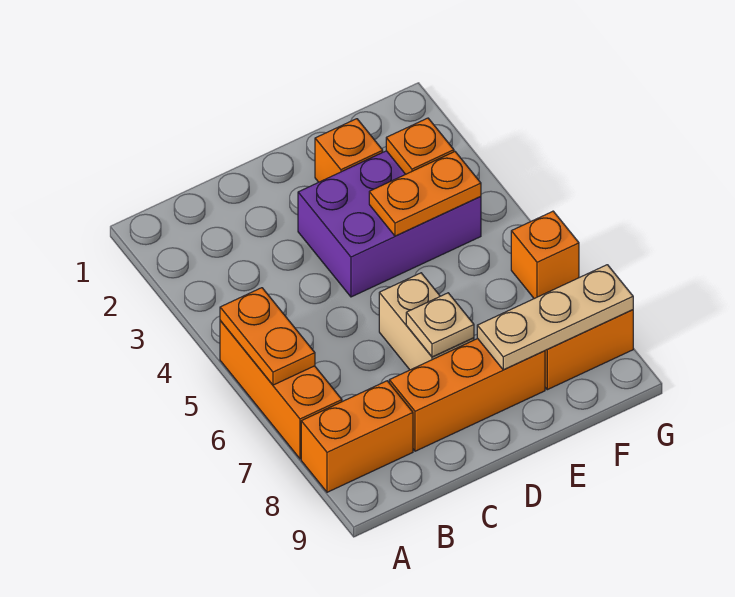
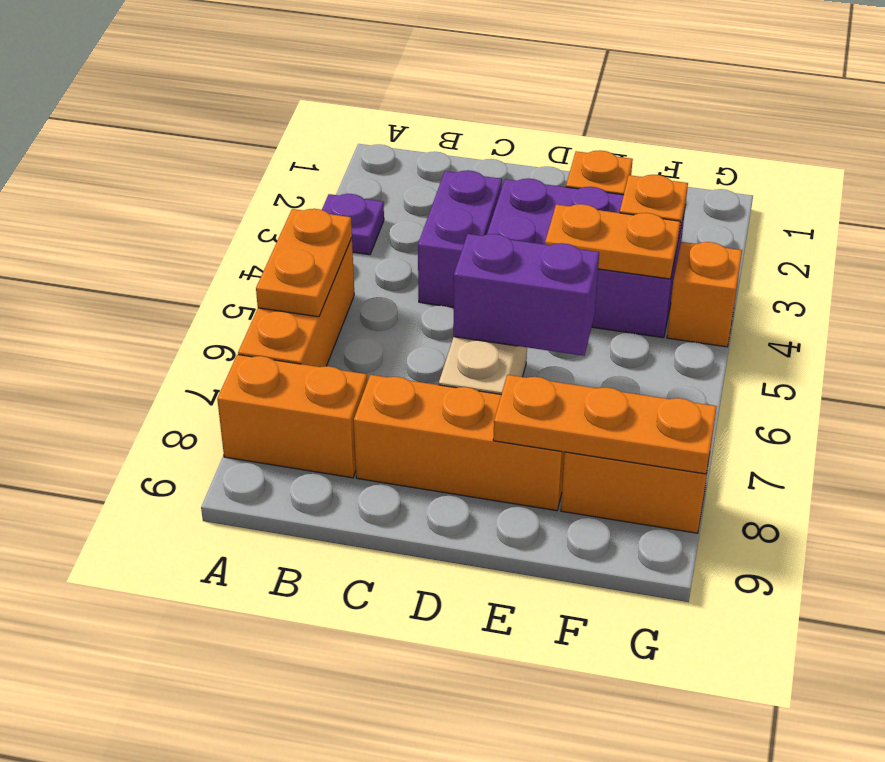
none -> purple plate A3 level 1
none -> purple brick C3:C4 level 1
none -> purple brick D6:E6 level 2
tan plate D7 level 2 -> none
tan plate E8:G8 level 2 -> orange plate E8:G8 level 2
orange brick G6 level 1 -> orange brick G4 level 1

